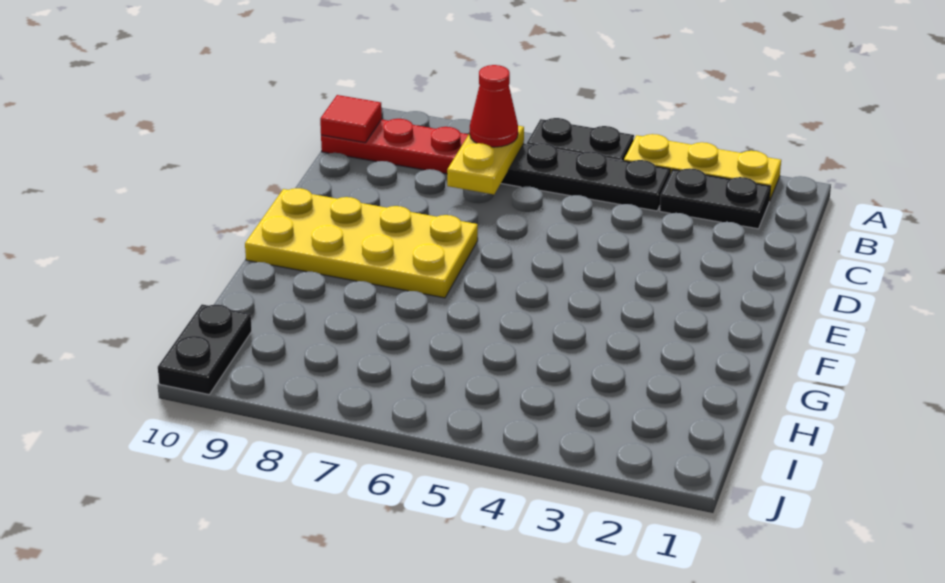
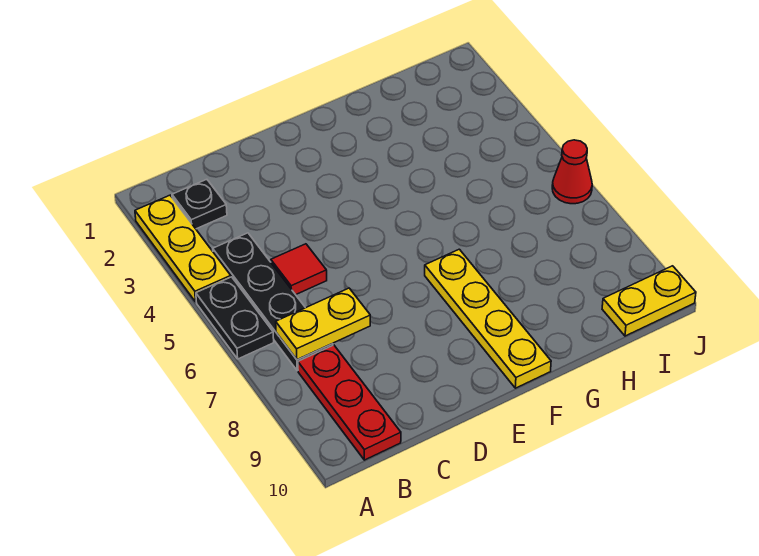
black plate B2:B3 level 1 -> black plate B2 level 1
red cone B7 level 3 -> red cone J6 level 1
red tile B10 level 2 -> red tile C5 level 1
yellow plate E7:F10 level 1 -> yellow plate F7:F10 level 1
black plate I10:J10 level 1 -> yellow plate I10:J10 level 1

